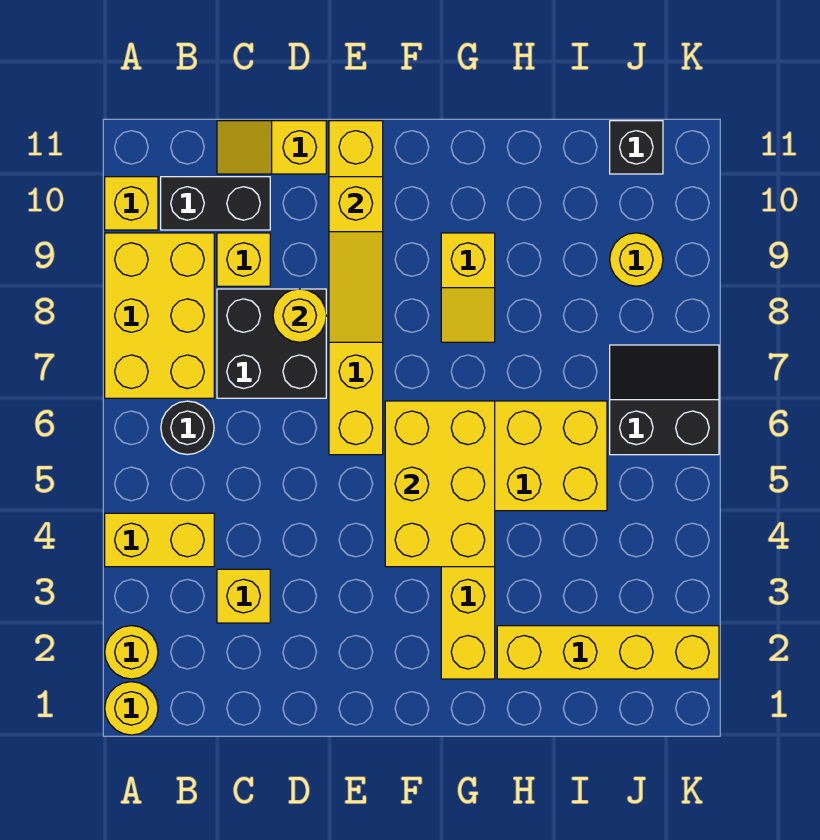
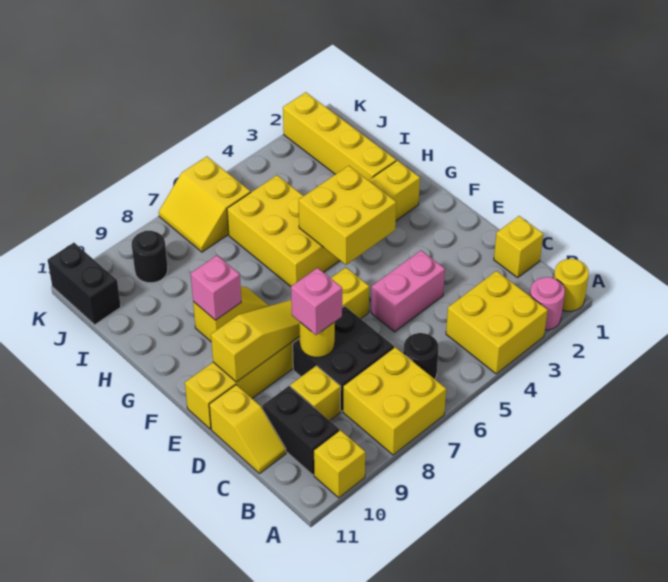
yellow round brick A2 level 1 -> pink round brick A2 level 1
yellow brick A4:B4 level 1 -> yellow brick A3:B4 level 1
yellow brick A7:B9 level 1 -> yellow brick A7:B8 level 1
yellow brick C3 level 1 -> yellow brick C1 level 1
none -> pink brick D4:D5 level 1
none -> pink brick D8 level 3
yellow brick F4:G6 level 2 -> yellow brick F4:G5 level 2
none -> pink brick G9 level 2
black slope J6:K7 level 1 top 6 -> yellow slope J6:K7 level 1 top 6
yellow round brick J9 level 1 -> black round brick J9 level 1
black brick J11 level 1 -> black brick J11:K11 level 1

